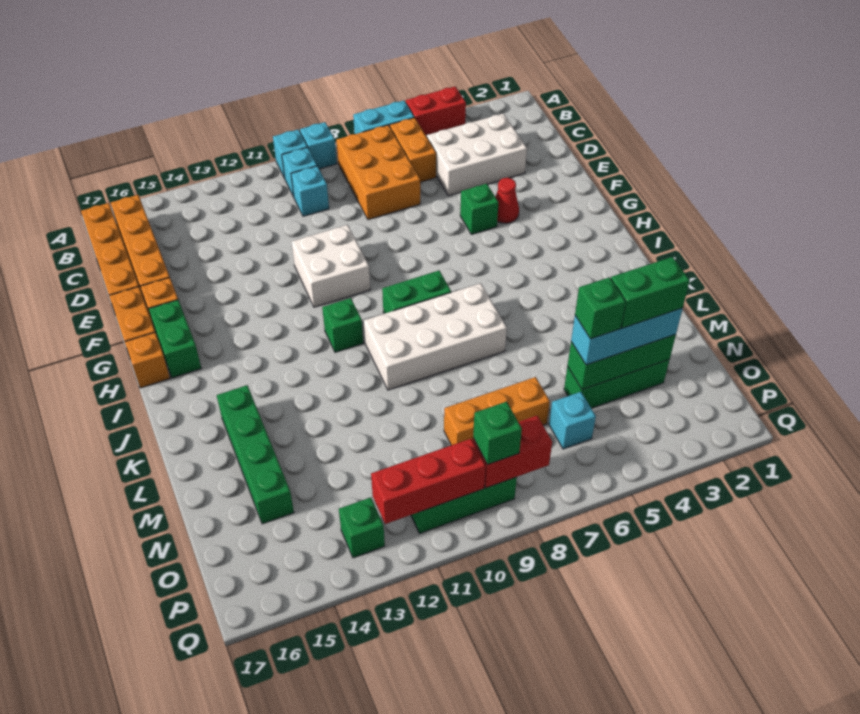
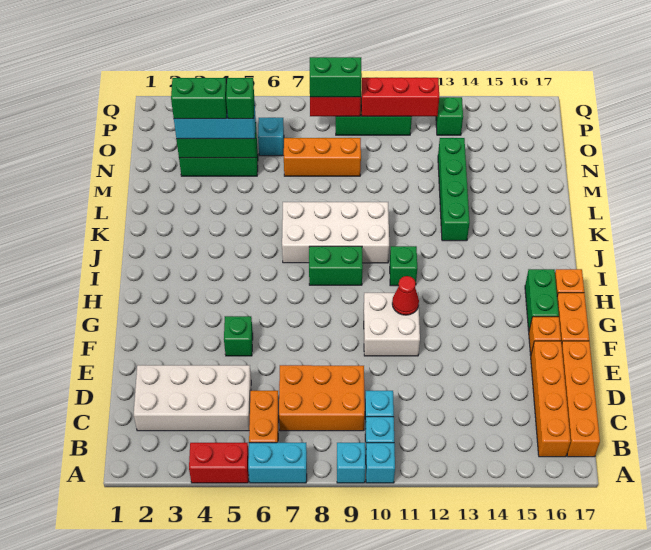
orange brick B7:D8 level 1 -> orange brick C7:D9 level 1
white brick C3:D5 level 1 -> white brick C2:D5 level 1
red cone F4 level 1 -> red cone G11 level 2
green brick K15:N15 level 1 -> green brick K13:N13 level 1
green brick P9 level 3 -> green brick P8:P9 level 3

